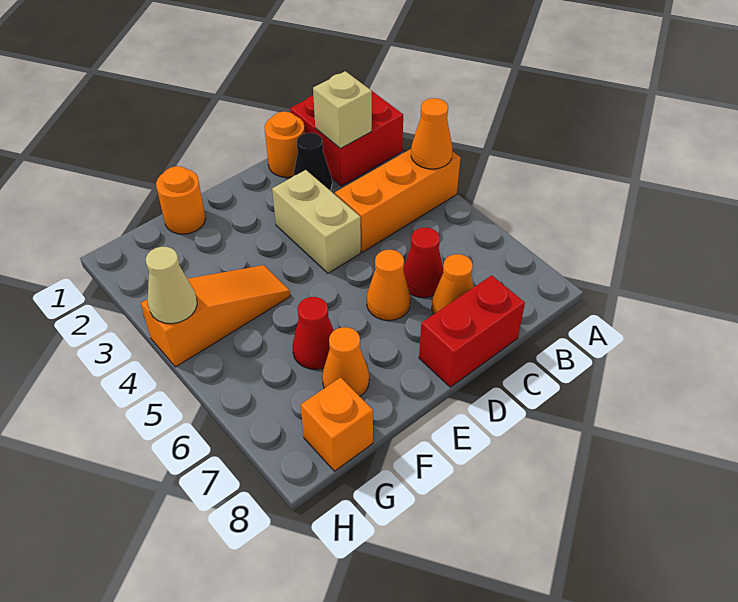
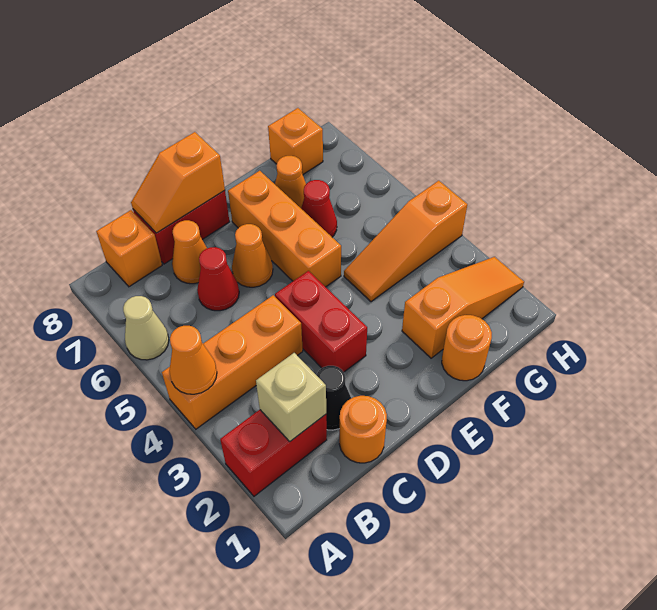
red brick A1:B2 level 1 -> red brick A2:B2 level 1
none -> orange brick B8 level 1
none -> orange slope C8:D8 level 2 top D
tan brick D3:D4 level 1 -> red brick D3:D4 level 1
none -> orange brick E5:E7 level 1
none -> orange slope F2:H2 level 1 top F
tan cone H4 level 2 -> tan cone A6 level 1

